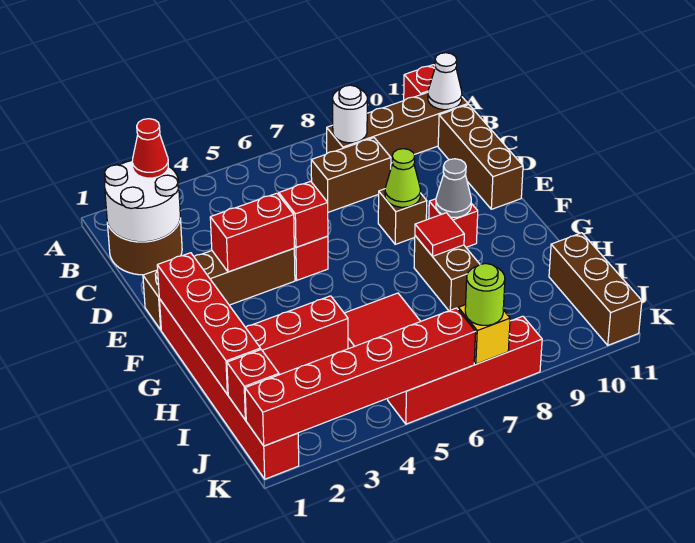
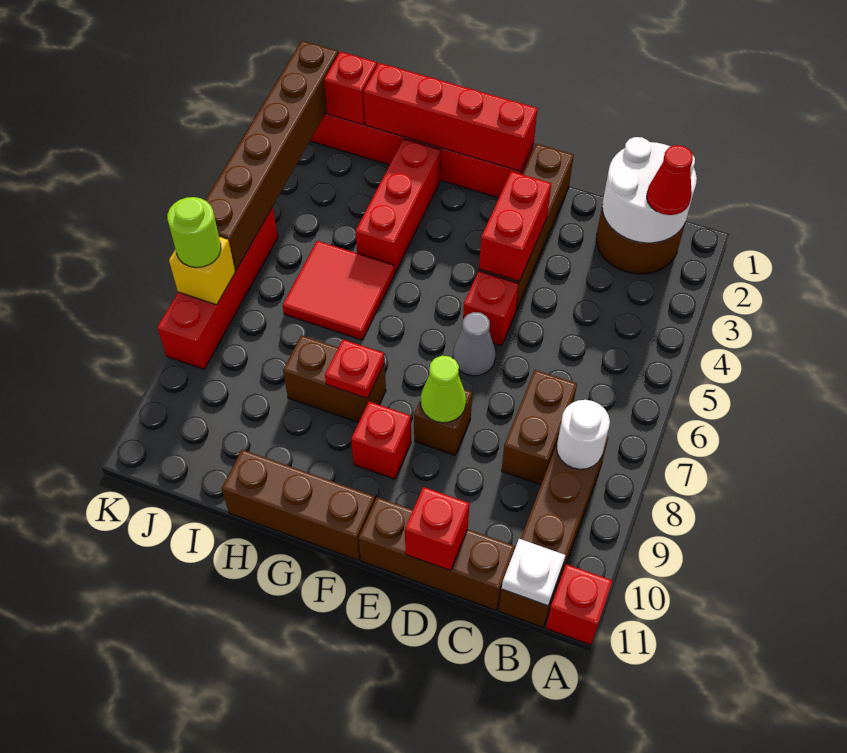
white cone B11 level 2 -> white plate B11 level 2
red brick E5 level 2 -> red brick D11 level 2
grey cone F9 level 2 -> grey cone E6 level 1
red tile G8 level 2 -> red plate G8 level 2
brown brick I11:K11 level 1 -> brown brick F11:H11 level 1
red brick K1:K6 level 2 -> brown brick K1:K6 level 2

